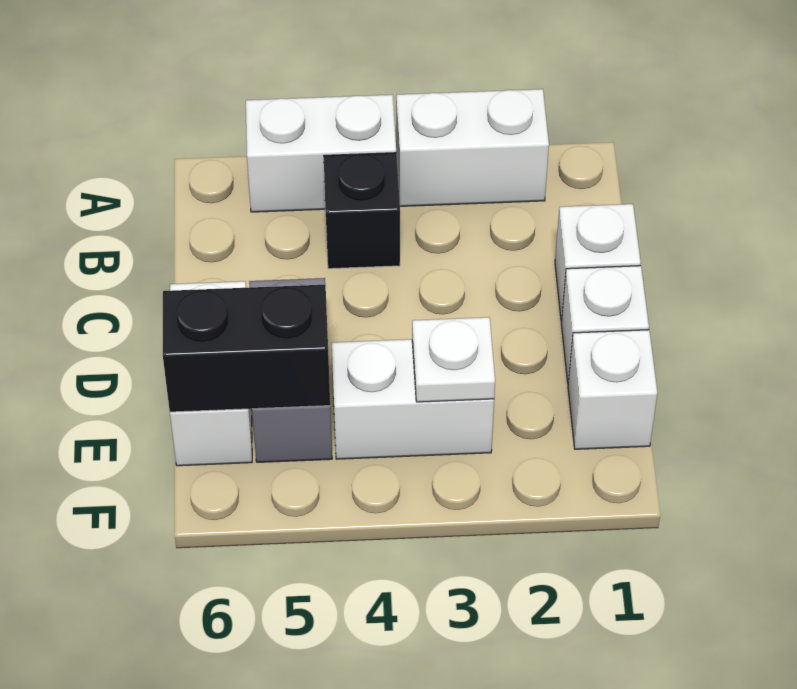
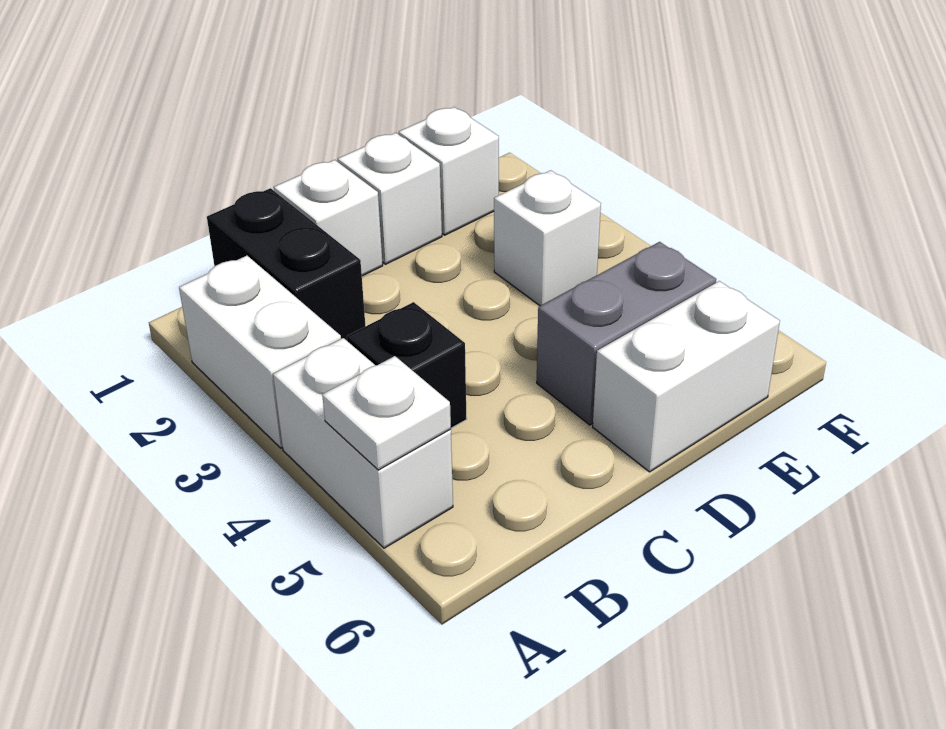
white brick E3:E4 level 1 -> white brick E3 level 1
white plate E3 level 2 -> white plate A5 level 2
black brick E5:E6 level 2 -> black brick B1:B2 level 1

